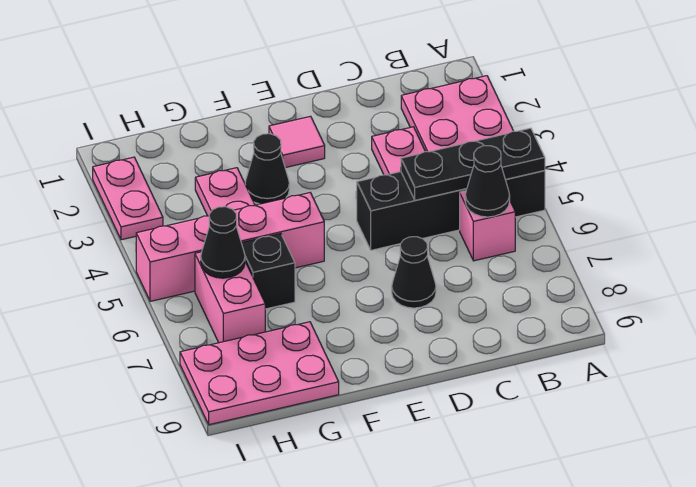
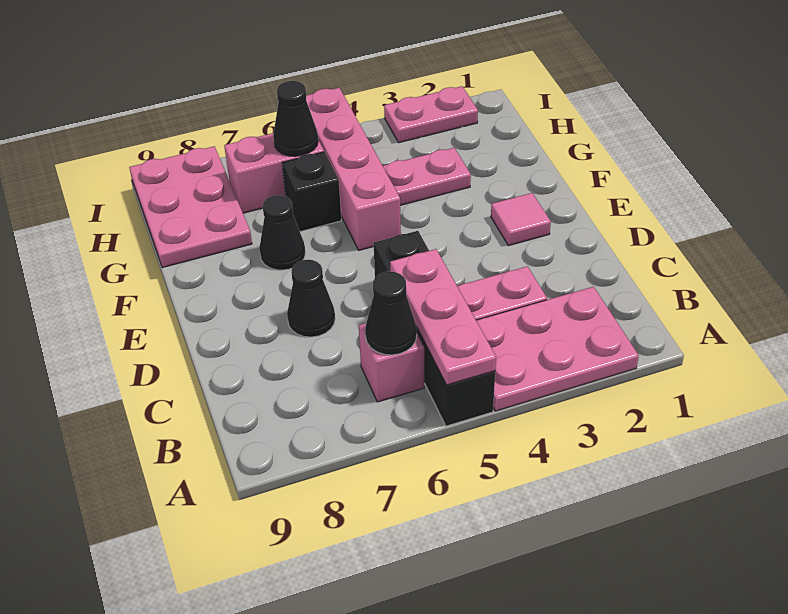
black plate A5:C5 level 2 -> pink plate A5:C5 level 2
black cone F3 level 1 -> black cone F7 level 1

